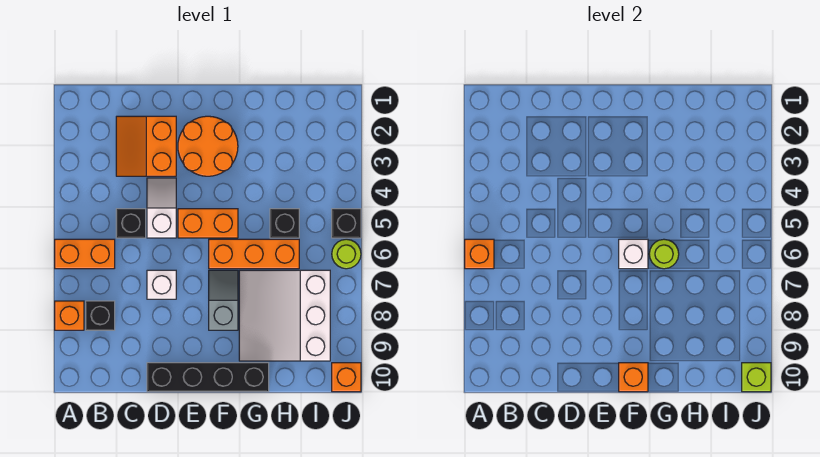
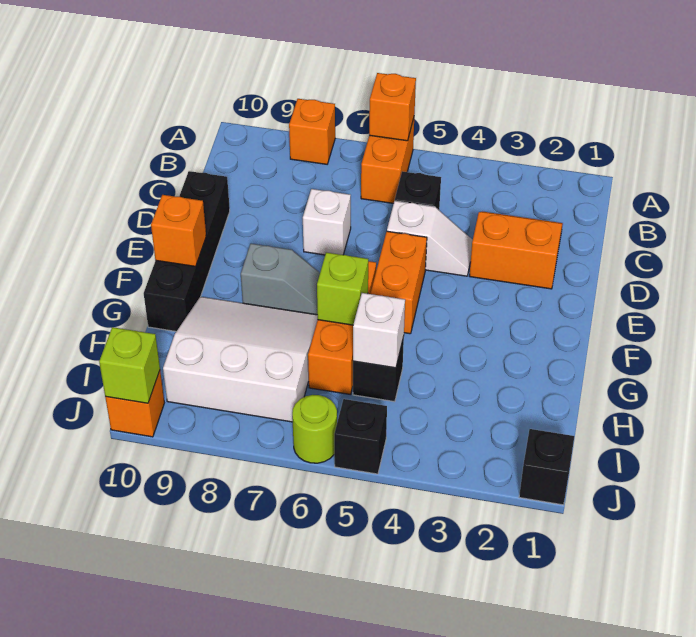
black brick B8 level 1 -> black brick J1 level 1
orange round brick E2:F3 level 1 -> none
white brick F6 level 2 -> white brick H5 level 2
lime round brick G6 level 2 -> lime brick G6 level 2

